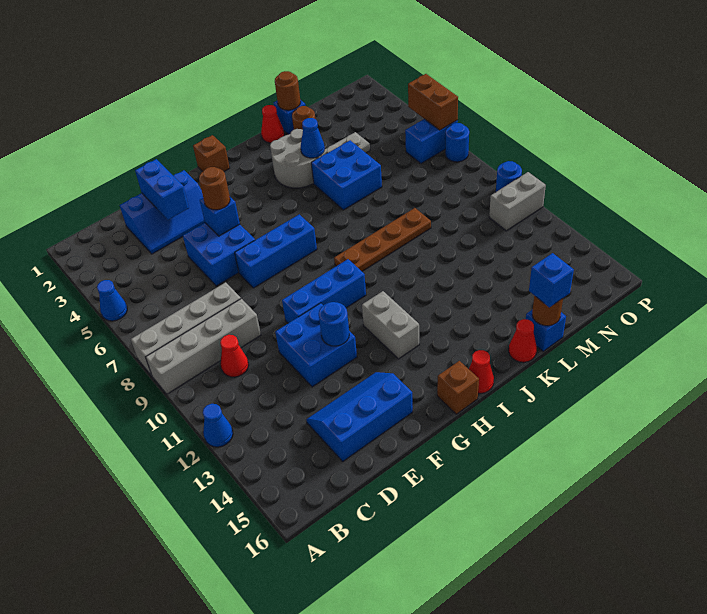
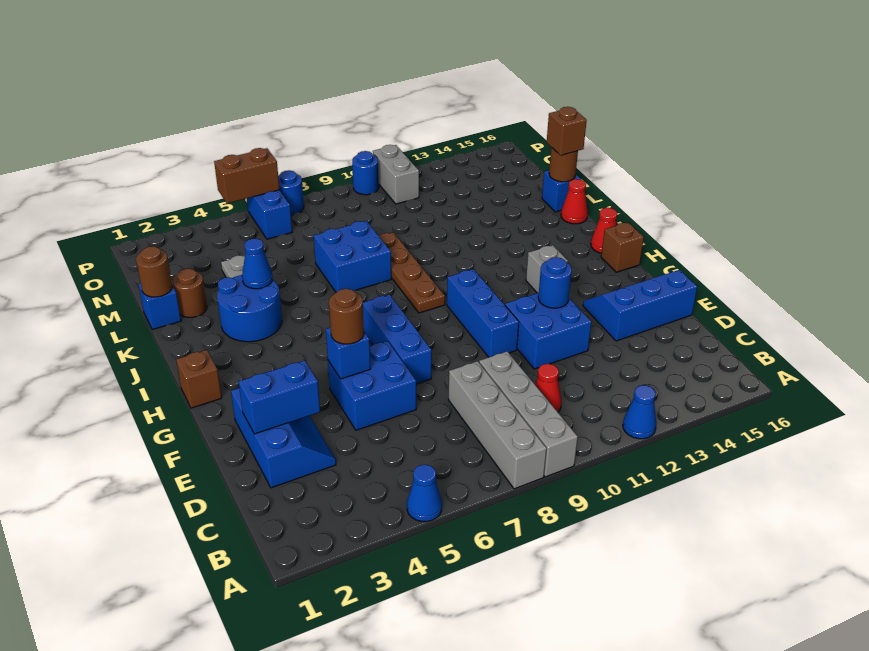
blue slope D14:F15 level 1 top 15 -> blue slope E14:F16 level 1 top E
grey brick H12:H13 level 1 -> grey brick H13 level 1
grey round brick J3:K4 level 1 -> blue round brick J3:K4 level 1
red cone K1 level 1 -> none
blue brick K5:L6 level 1 -> blue brick K7:L8 level 1
blue brick L16 level 3 -> brown brick L16 level 3

